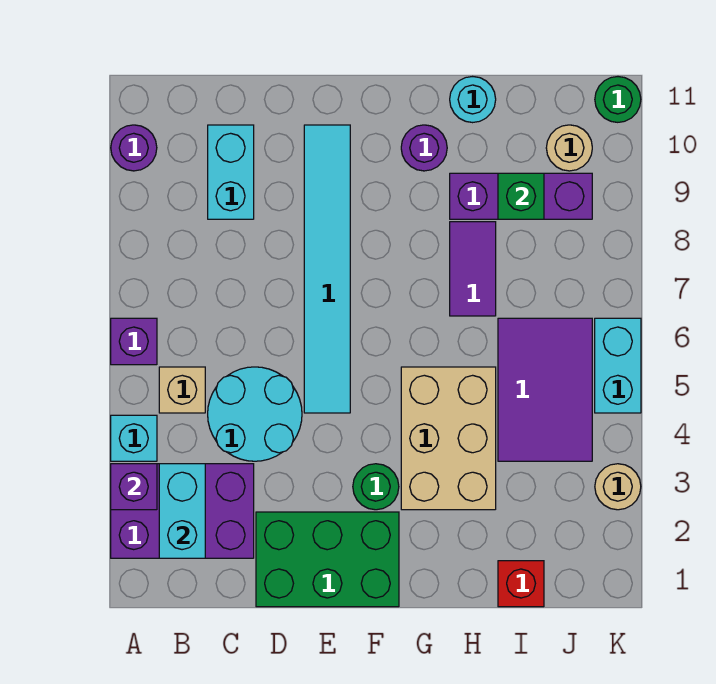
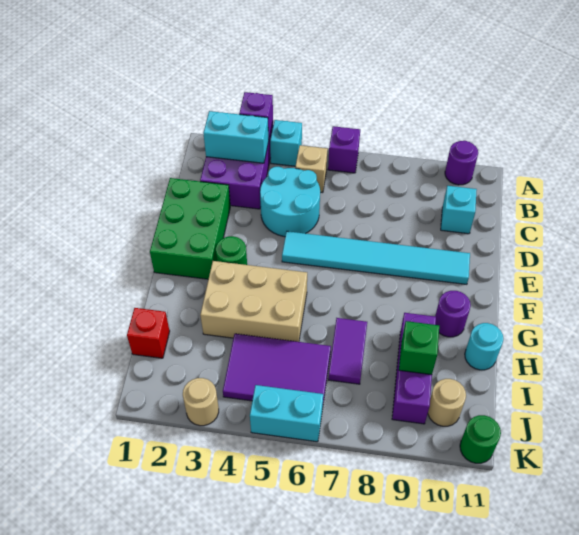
cyan brick C9:C10 level 1 -> cyan brick C10 level 1
purple tile H7:H8 level 1 -> purple tile H7:I7 level 1

